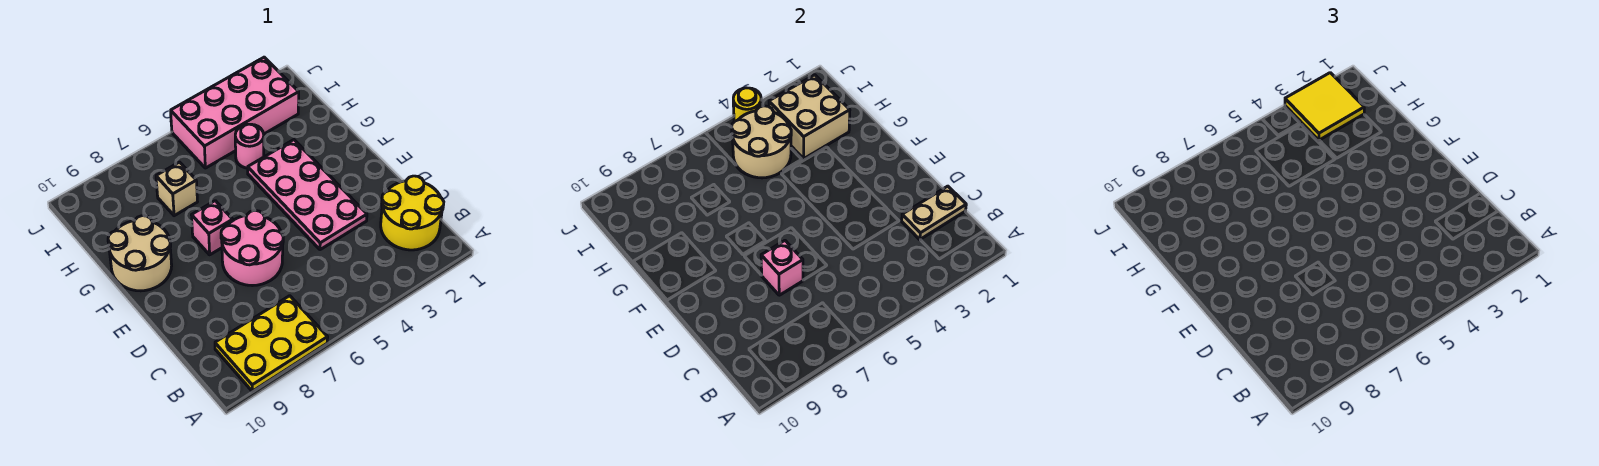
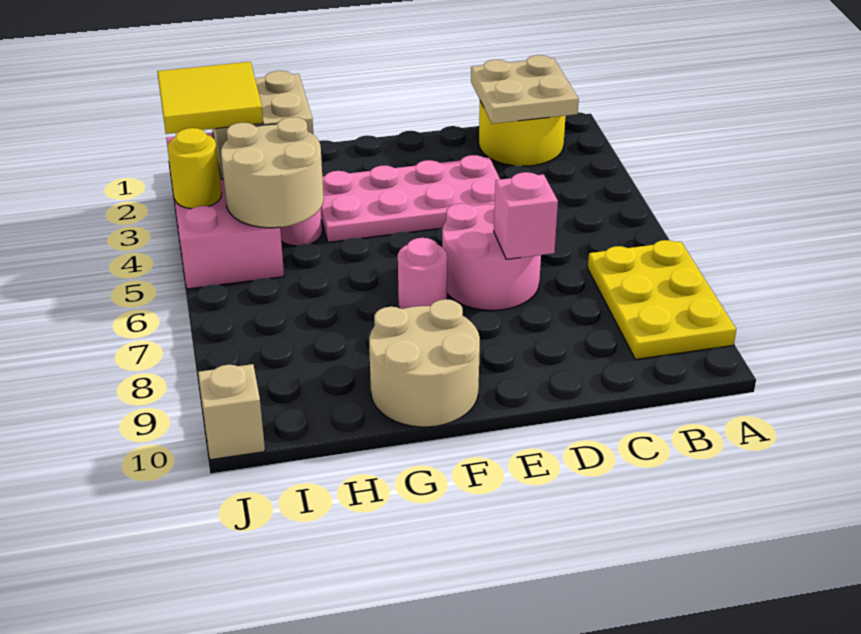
tan plate C1:C2 level 2 -> tan plate B1:C2 level 2
pink brick F7 level 1 -> pink round brick F7 level 1
tan brick H7 level 1 -> tan brick J10 level 1

